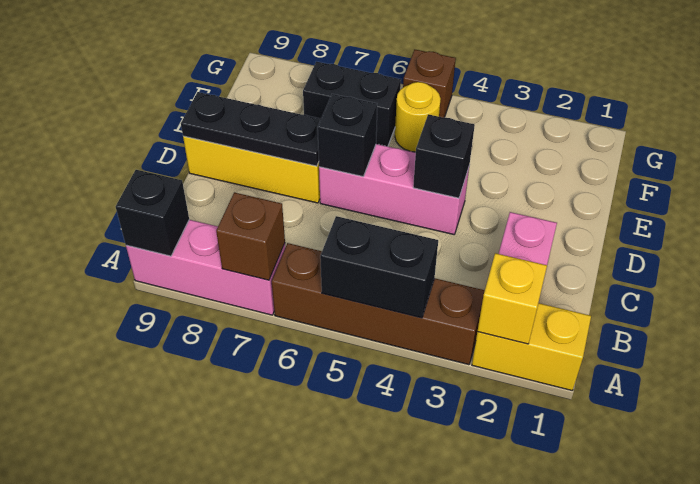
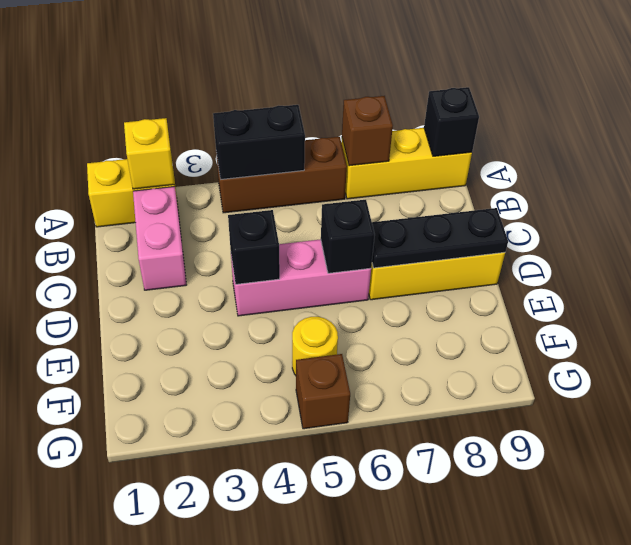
brown brick A3:A6 level 1 -> brown brick A4:A6 level 1
pink brick A7:A9 level 1 -> yellow brick A7:A9 level 1
black brick F6:F7 level 1 -> none

